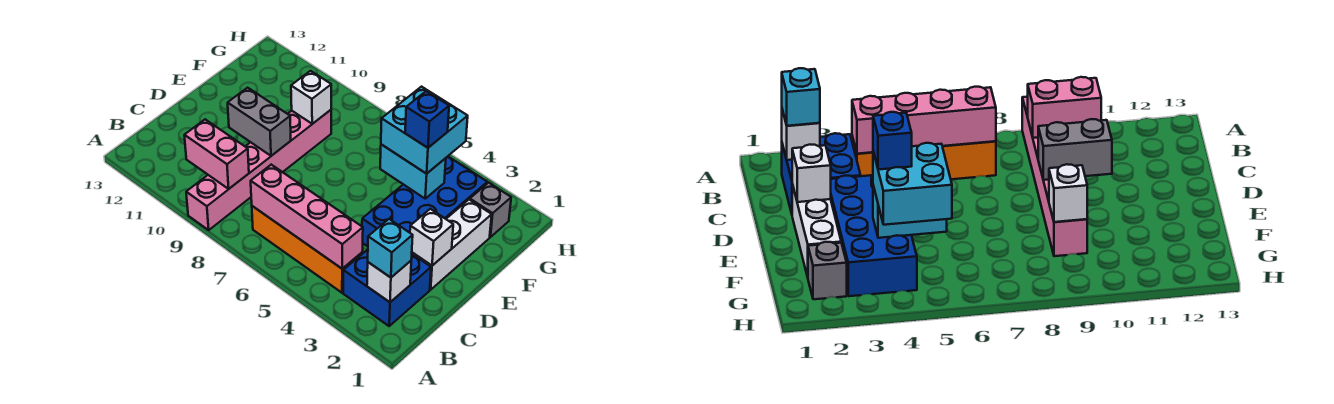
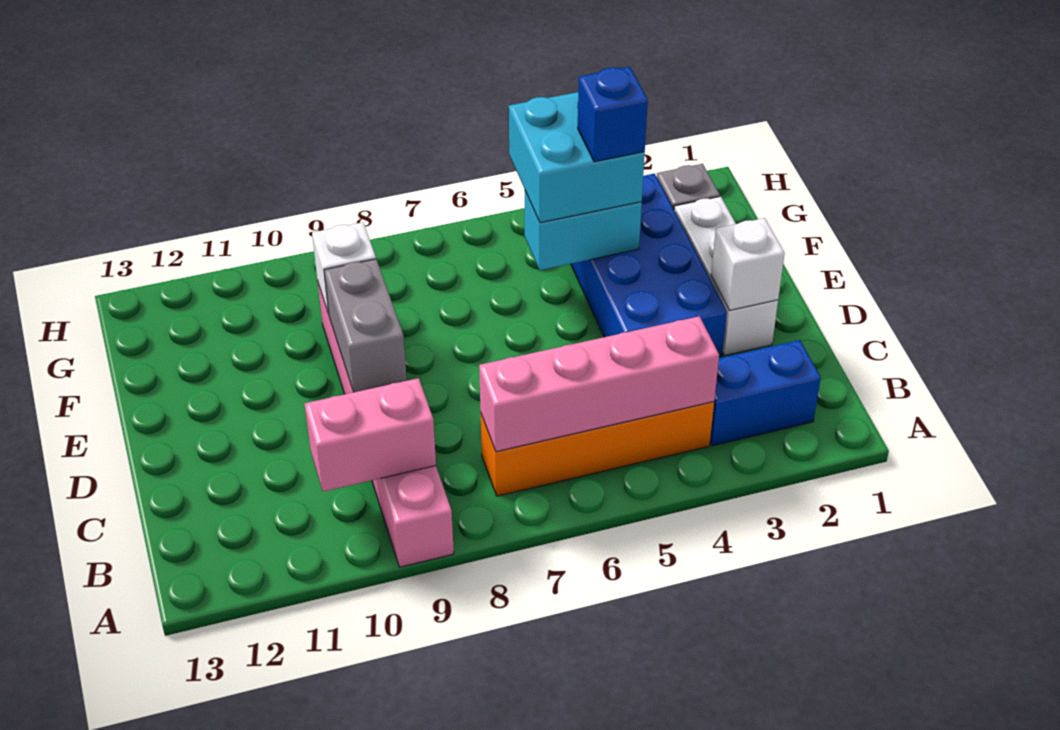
blue brick B2:C3 level 1 -> blue brick B2:B3 level 1
white brick B2 level 2 -> none
cyan brick B2 level 3 -> none
grey brick D9:D10 level 2 -> grey brick D9:E9 level 2

